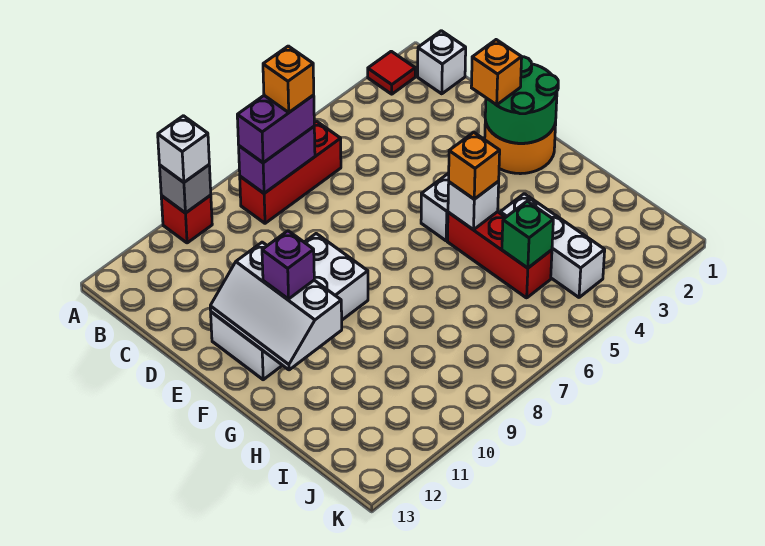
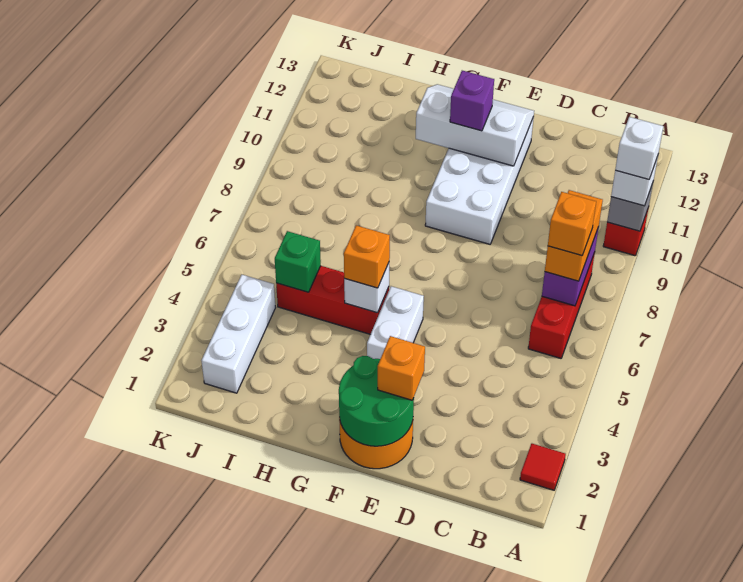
white brick B1 level 1 -> white brick A10 level 4
purple brick B7:B8 level 3 -> orange brick B7:B8 level 3
white brick H4:J4 level 1 -> white brick J2:J4 level 1

